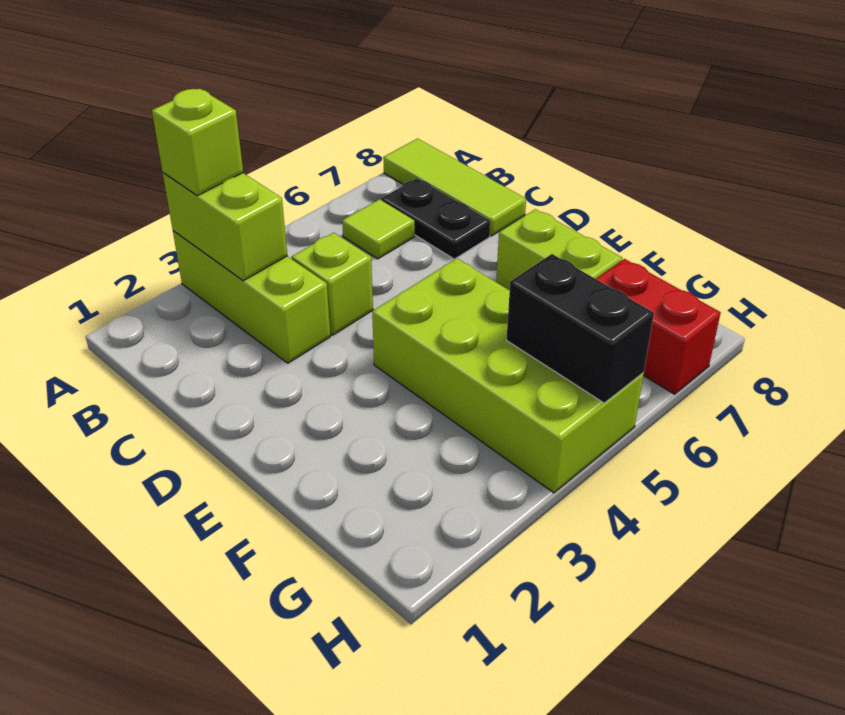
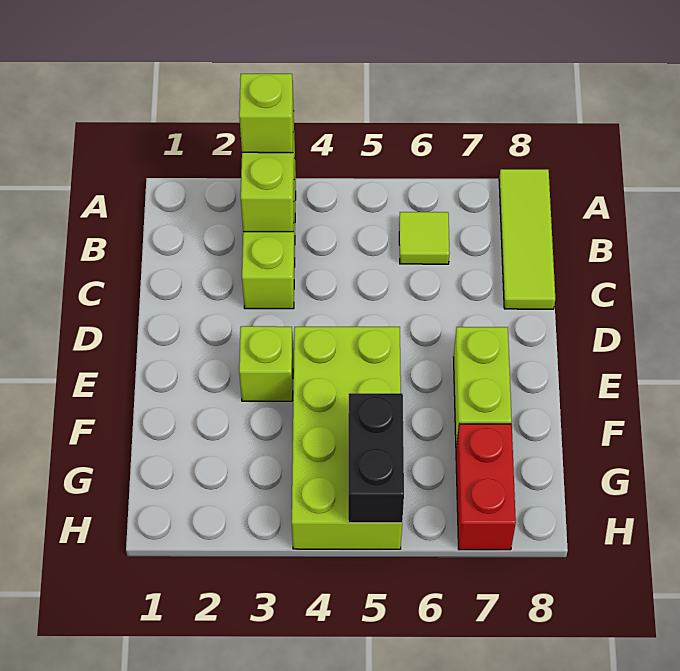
black plate B7:C7 level 1 -> none
lime brick C4 level 1 -> lime brick E3 level 1

